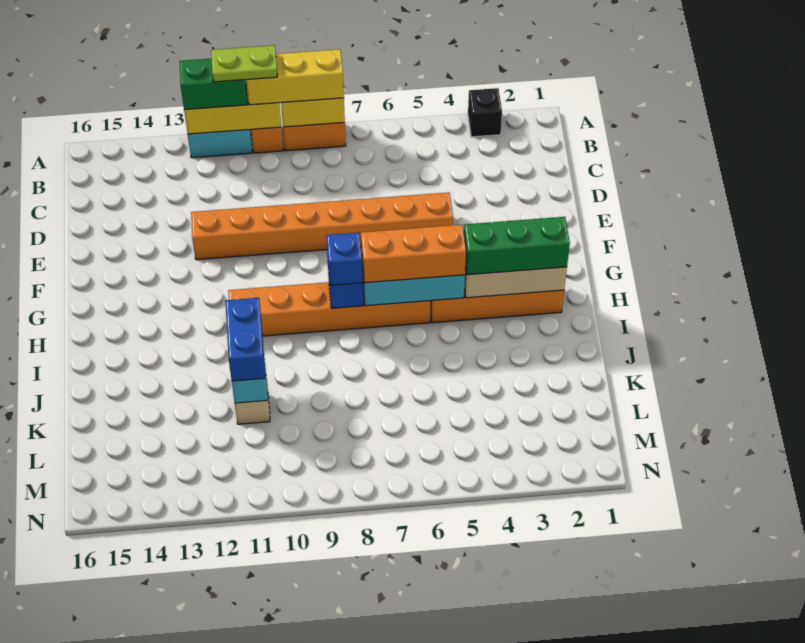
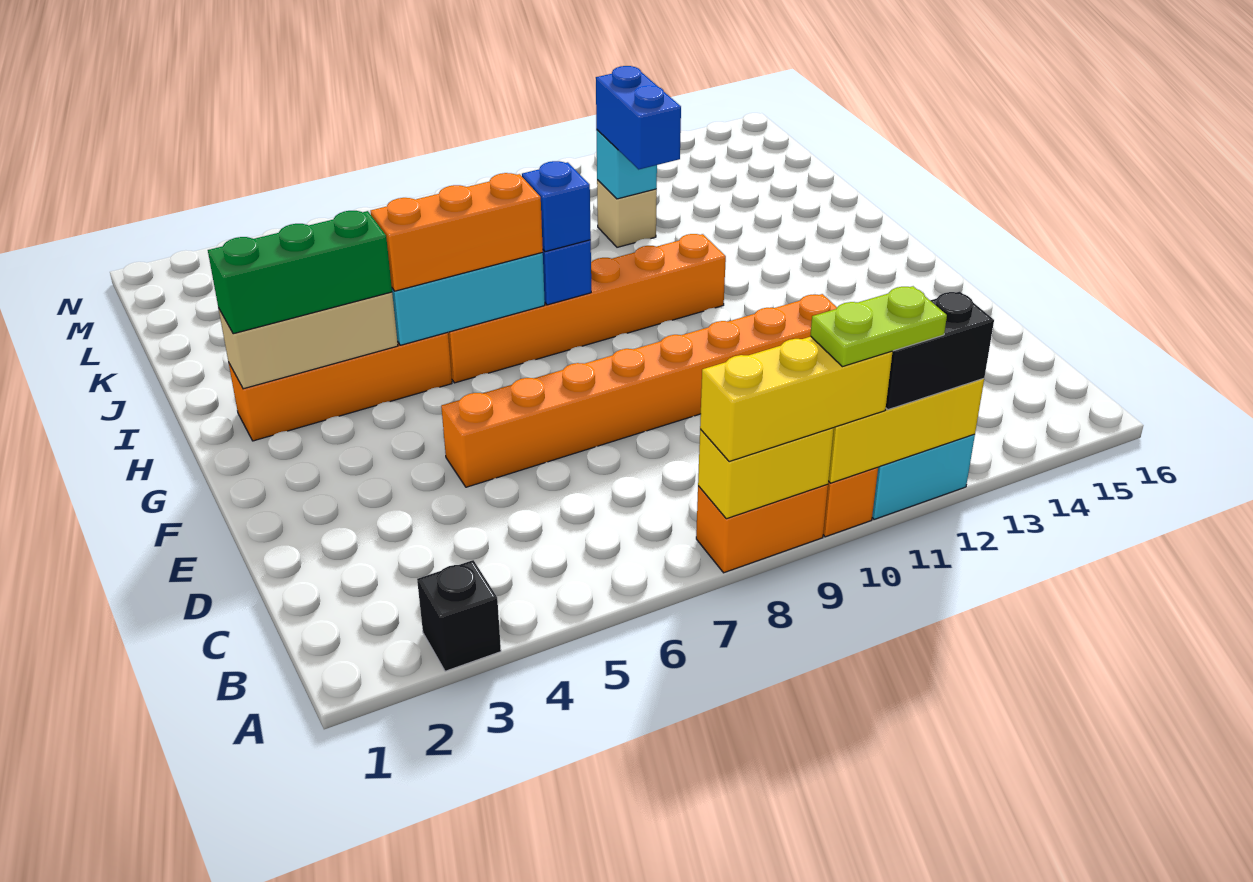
green brick A11:A12 level 3 -> black brick A11:A12 level 3

